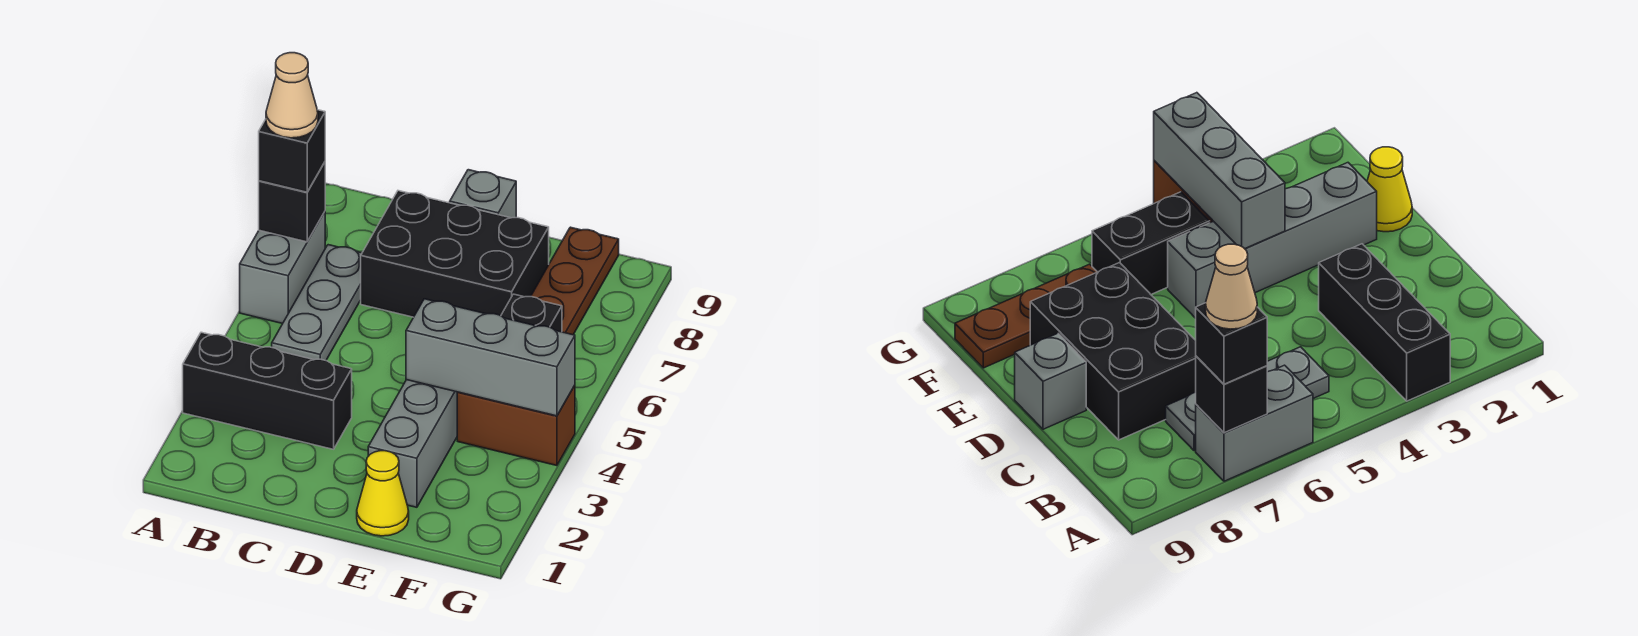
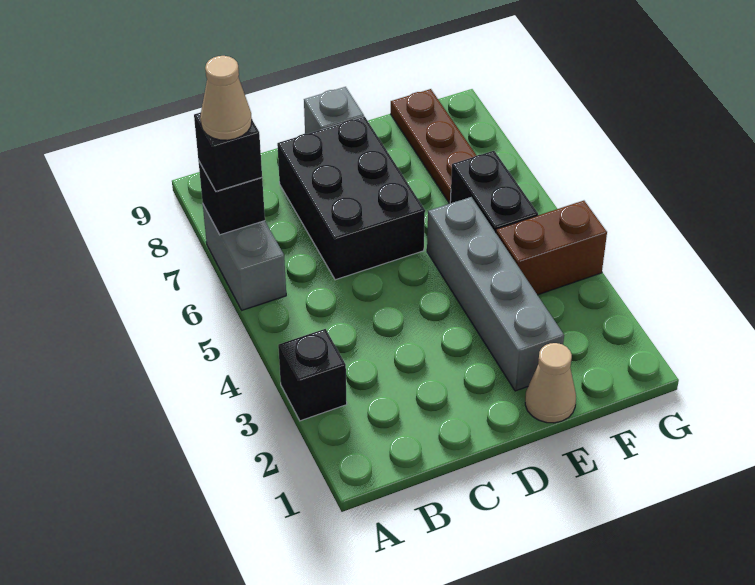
black brick A3:C3 level 1 -> black brick A3 level 1
grey plate B5:B7 level 1 -> none
black brick C7:E8 level 1 -> black brick C6:D8 level 1
yellow cone E1 level 1 -> tan cone E1 level 1
grey brick E4:G4 level 2 -> none

